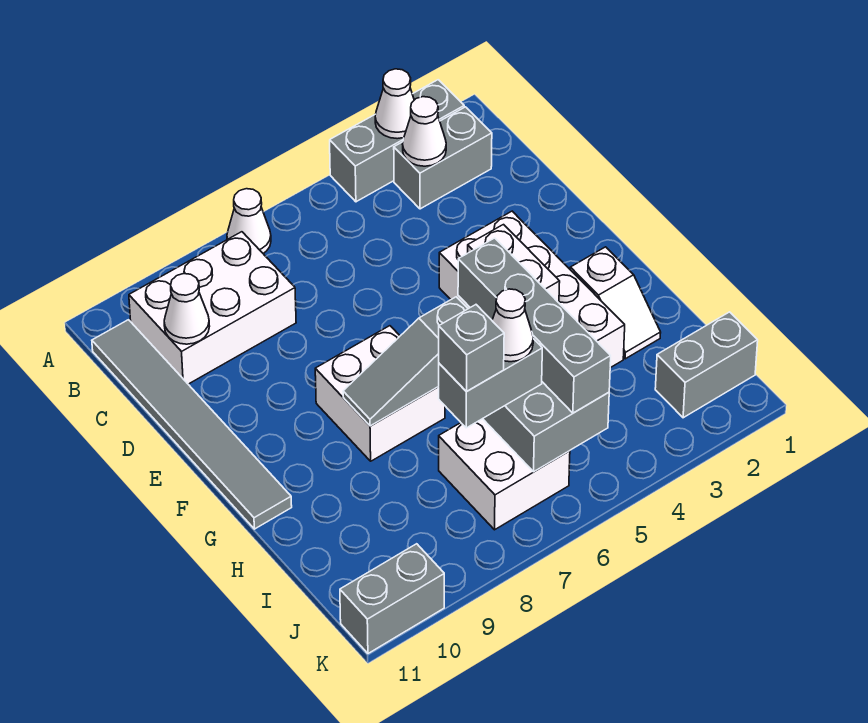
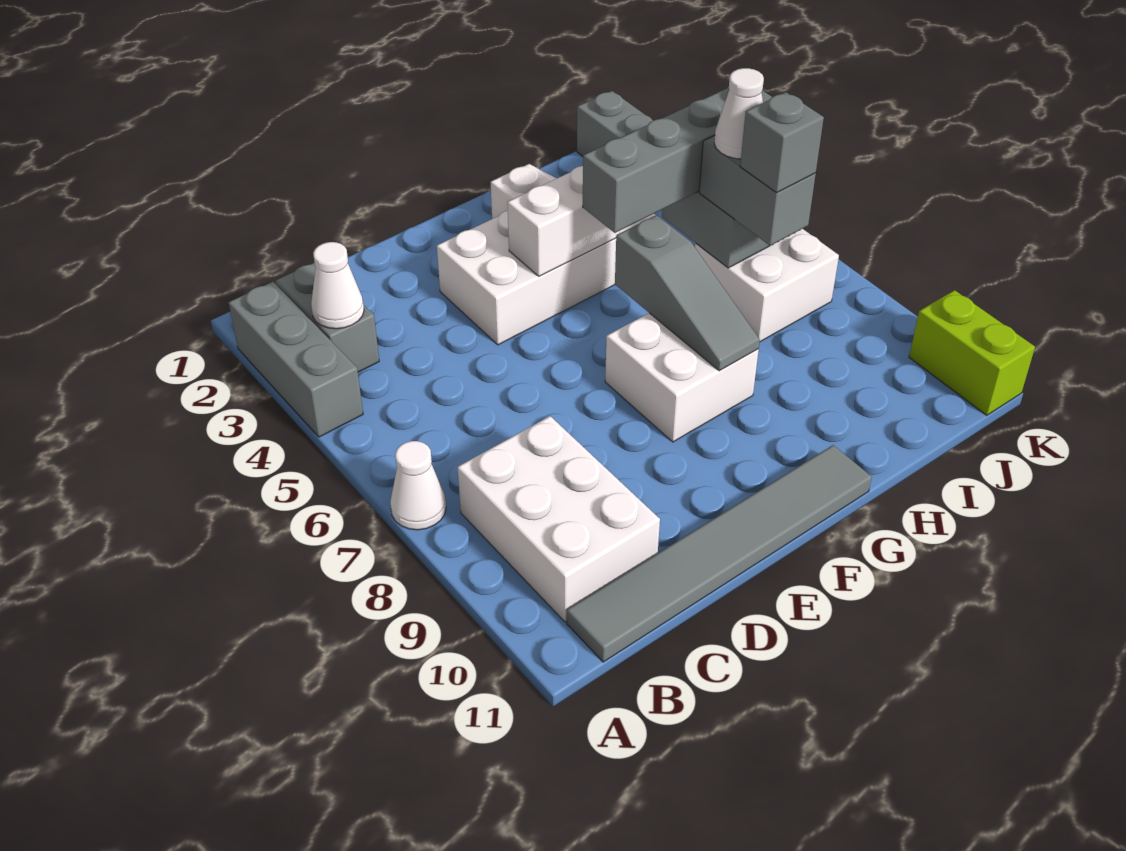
white cone A3 level 2 -> none
white cone C10 level 2 -> none
grey brick K10:K11 level 1 -> lime brick K10:K11 level 1

